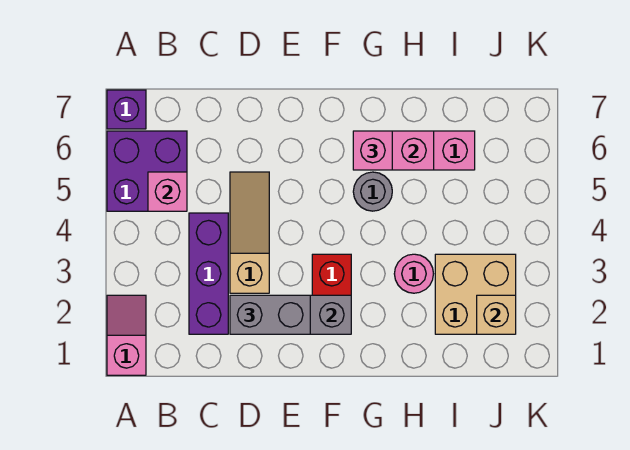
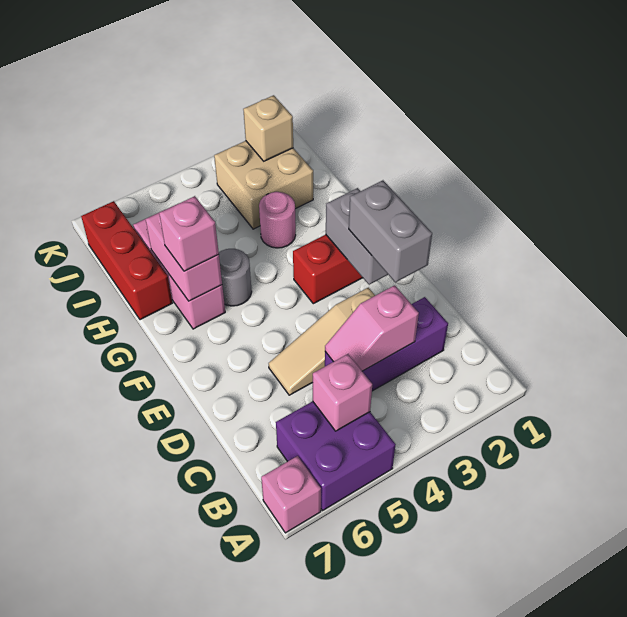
pink slope A1:A2 level 1 top 1 -> pink slope C3:C4 level 2 top 3
purple brick A7 level 1 -> pink brick A7 level 1
none -> red brick H7:J7 level 1

